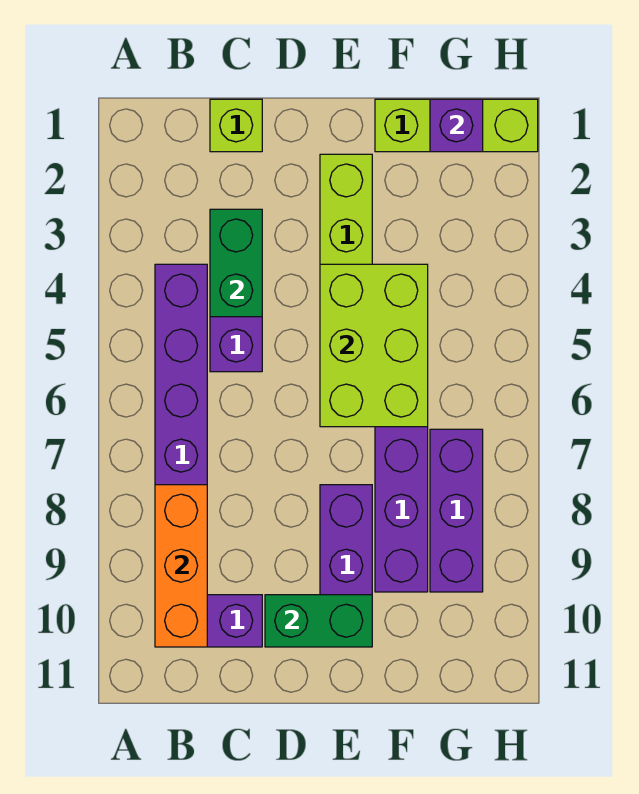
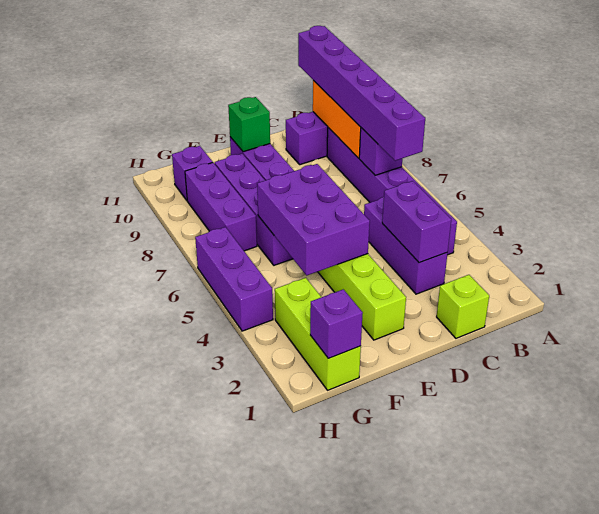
none -> purple brick B6:B11 level 3
none -> purple brick B7 level 2
green brick C3:C4 level 2 -> purple brick C3:C4 level 2
green brick D10:E10 level 2 -> green brick E10 level 2
lime brick E4:F6 level 2 -> purple brick E4:F6 level 2
lime brick F1:H1 level 1 -> lime brick G1:G3 level 1
none -> purple brick G10 level 1
none -> purple brick H4:H6 level 1

